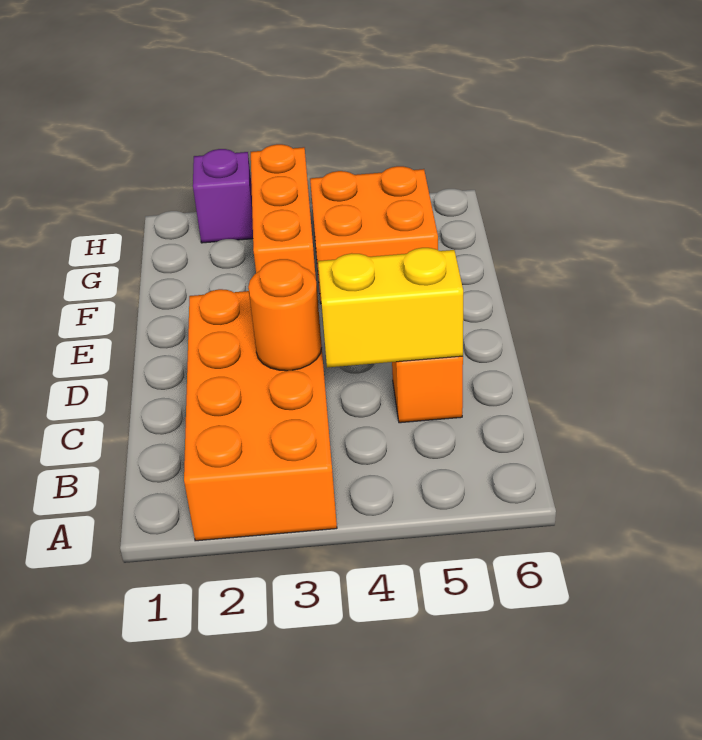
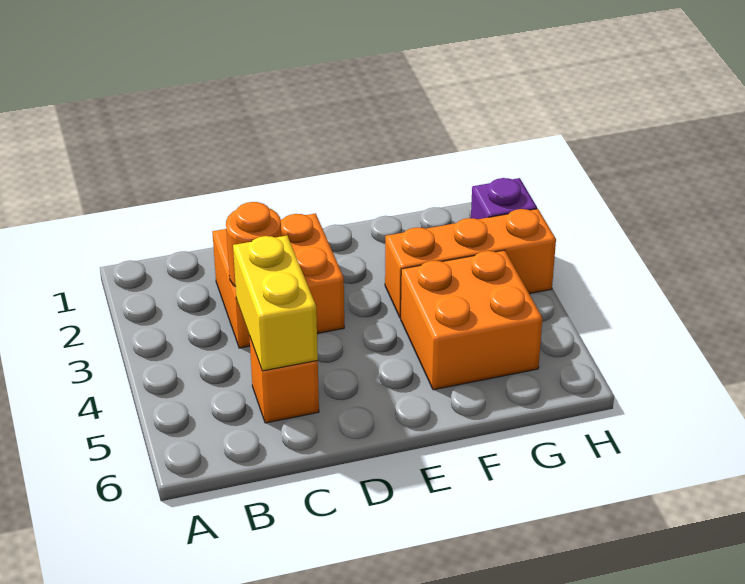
orange brick A2:D3 level 1 -> orange brick C2:D3 level 1

